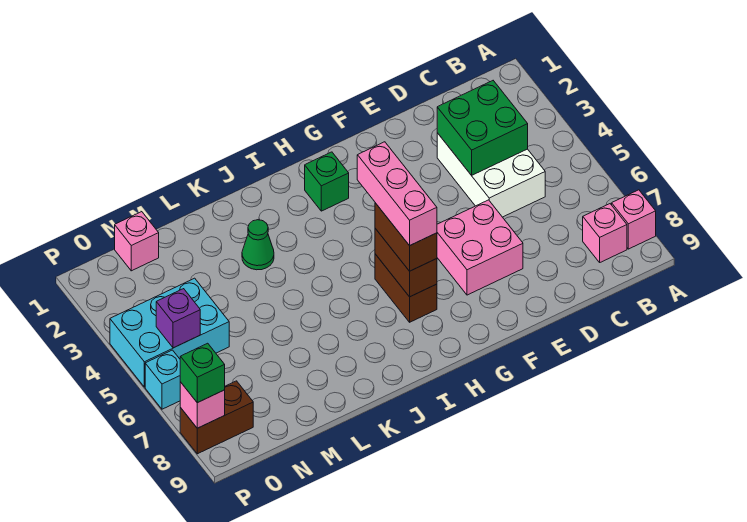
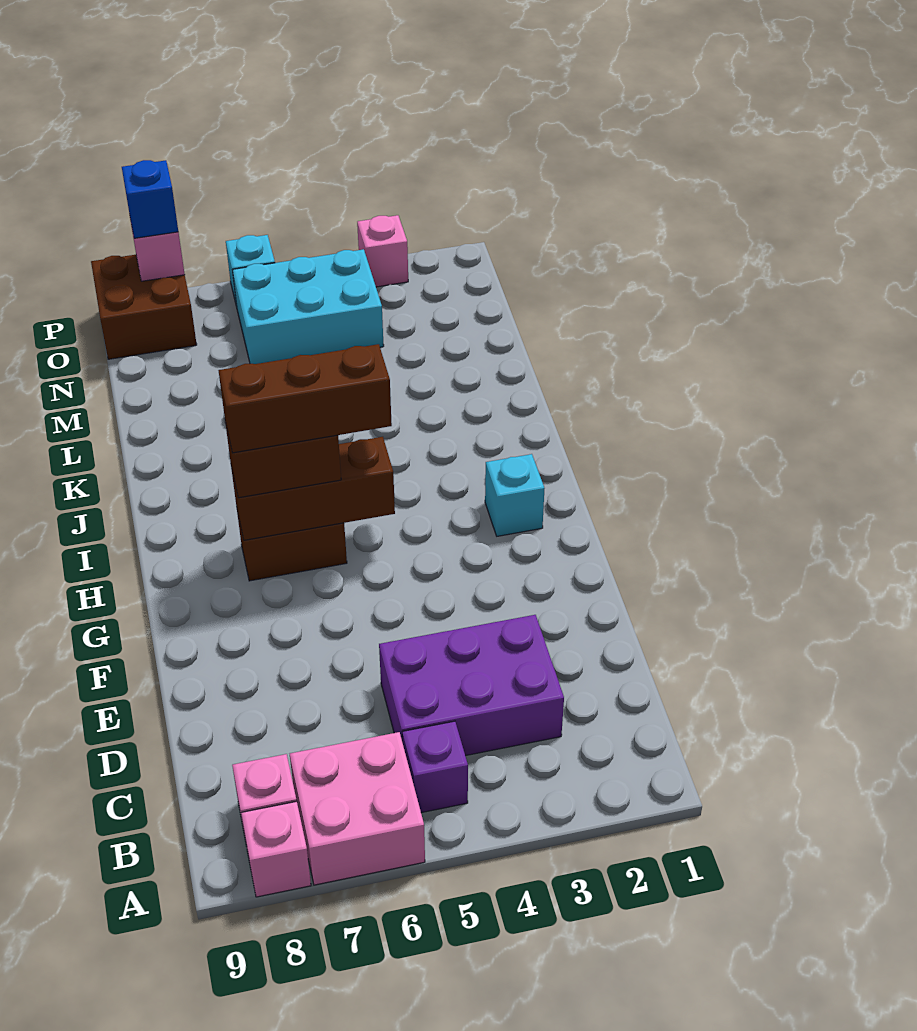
white brick C3:D5 level 1 -> purple brick C3:D5 level 1
green brick C3:D4 level 2 -> none
pink brick E6:F7 level 1 -> pink brick A6:B7 level 1
green brick H2 level 1 -> cyan brick H2 level 1
pink brick H5:H7 level 4 -> brown brick H5:H7 level 4
brown brick H6:H7 level 2 -> brown brick H5:H7 level 2
green cone K3 level 1 -> none
pink brick N1 level 1 -> pink brick P3 level 1
cyan brick N4:P5 level 1 -> cyan brick N4:O6 level 1
purple brick O5 level 2 -> purple brick B5 level 1
brown brick O8:P8 level 1 -> brown brick O8:P9 level 1
green brick P8 level 3 -> blue brick P8 level 3

